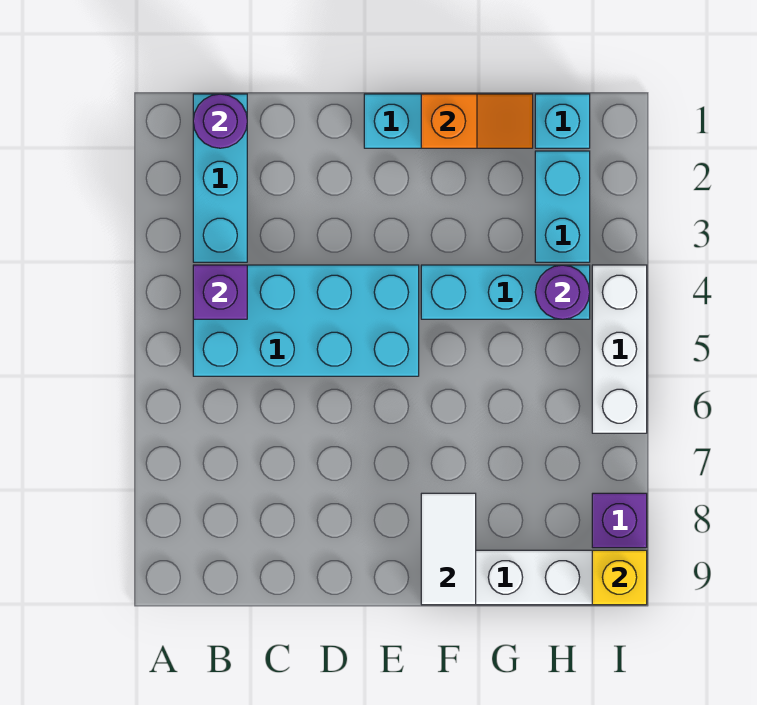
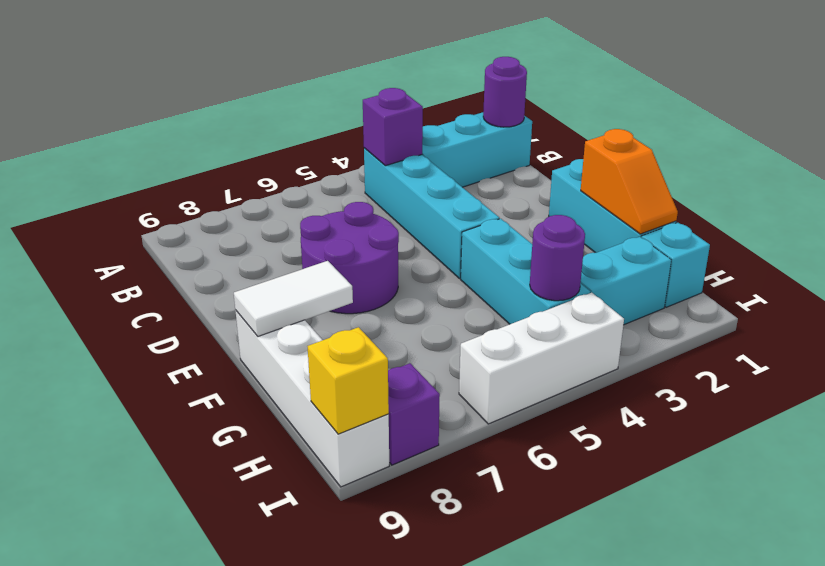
cyan brick B4:E5 level 1 -> cyan brick B4:E4 level 1
none -> purple round brick D6:E7 level 1

